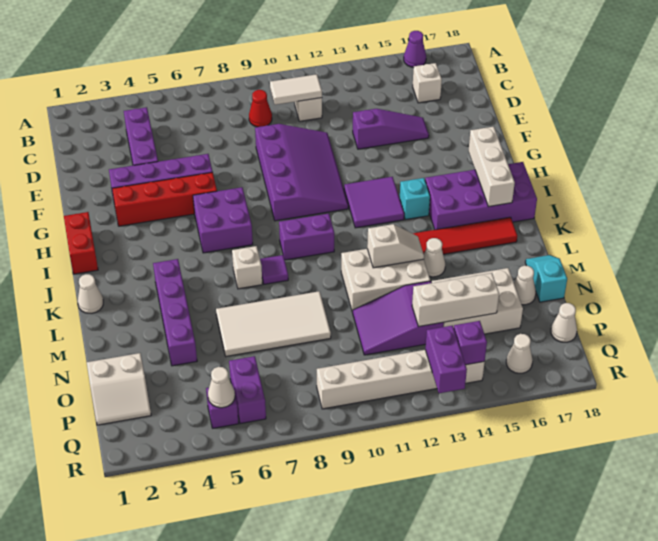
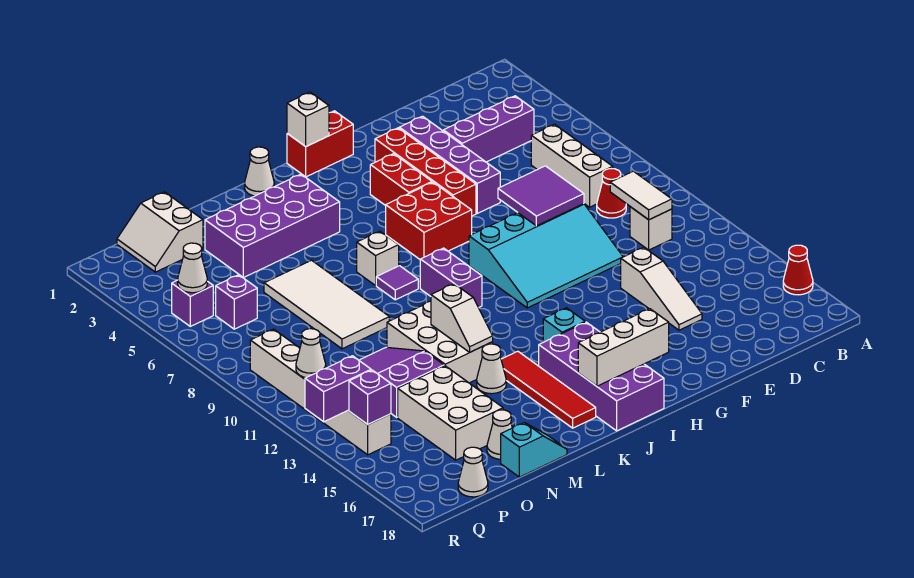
purple cone A16 level 1 -> red cone A16 level 1
white brick C16 level 1 -> white brick I1 level 2
purple slope E9:H11 level 1 top 9 -> cyan slope E9:H11 level 1 top 9
purple slope E13:E15 level 1 top 13 -> white slope E13:E15 level 1 top 13
none -> red brick H4:H5 level 1
purple brick H6:I7 level 1 -> red brick H6:I7 level 1
purple tile H12:I13 level 1 -> purple tile E8:F9 level 2
purple brick K4:N4 level 1 -> purple brick K3:N4 level 1
white brick O13:O15 level 2 -> white brick C6:C8 level 1
purple brick P6:Q6 level 1 -> purple brick P6 level 1
white cone Q16 level 1 -> white cone Q11 level 2

